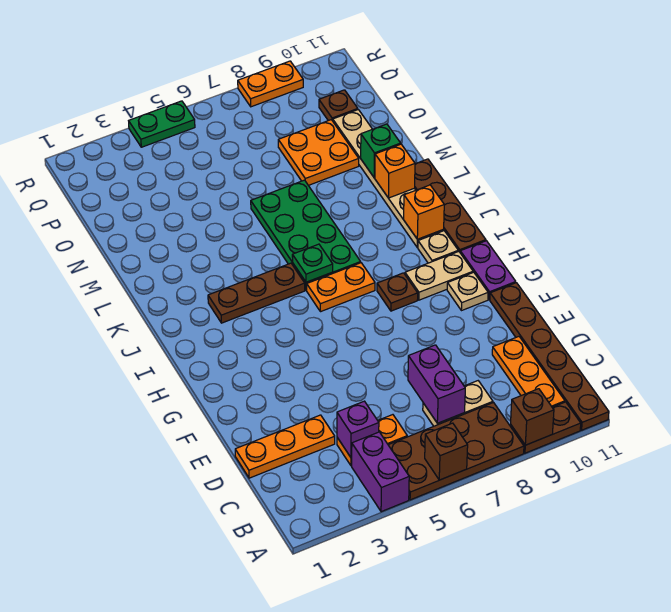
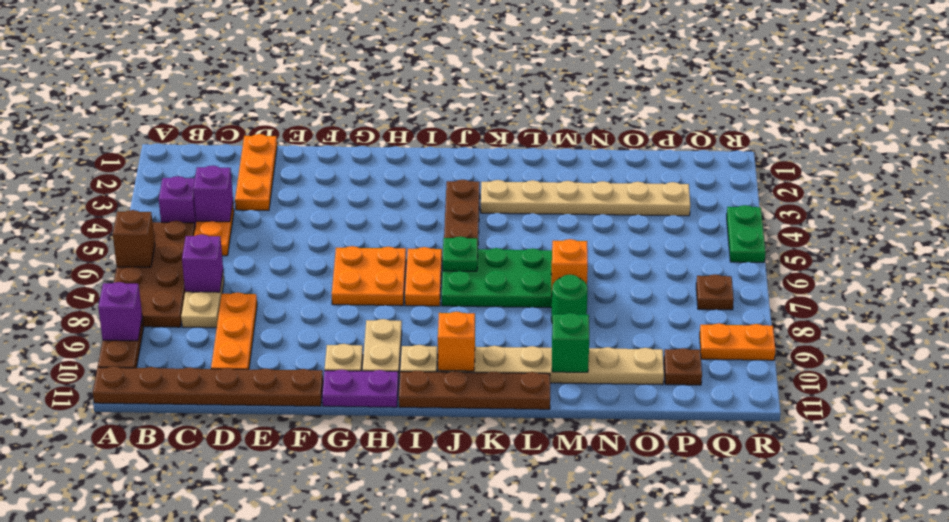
purple brick A4:B4 level 1 -> purple brick B4 level 1
brown brick A9 level 2 -> purple brick A9 level 2
orange plate B10:D10 level 1 -> orange plate D8:D10 level 1
purple brick C7:D7 level 2 -> purple brick C7 level 2
brown plate H8 level 1 -> brown plate Q7 level 1
none -> tan plate K3:P3 level 1
orange brick L10 level 2 -> orange brick M7 level 2
none -> green round brick M8 level 1
orange plate N8:O9 level 1 -> orange plate G6:H7 level 1
orange plate R8:R9 level 1 -> orange plate Q9:R9 level 1

